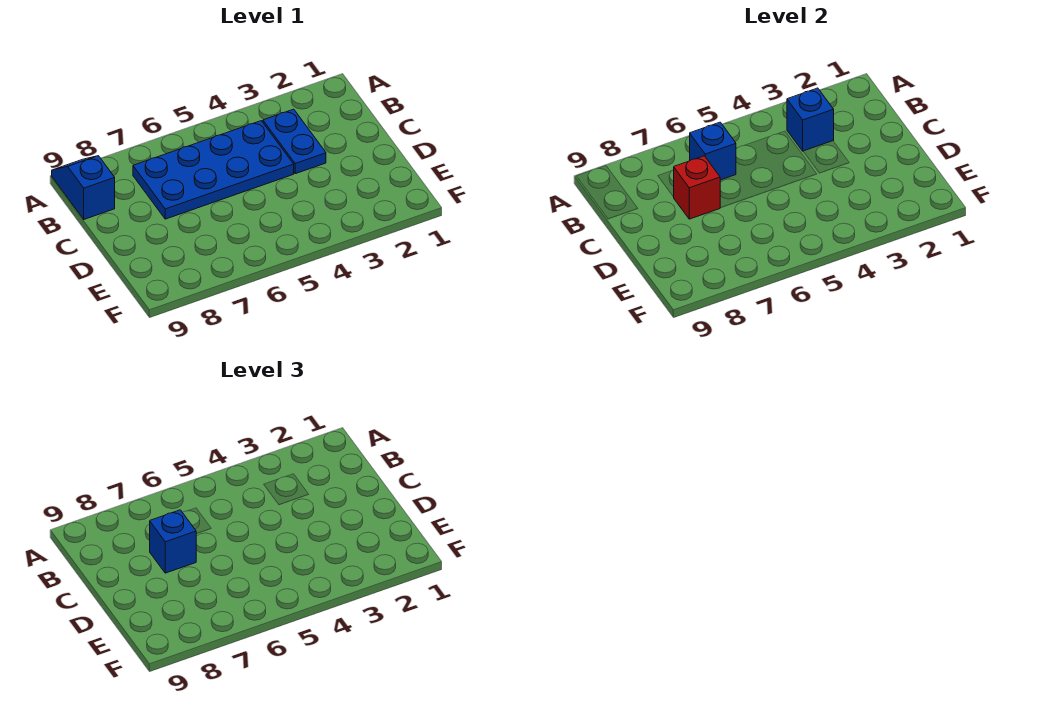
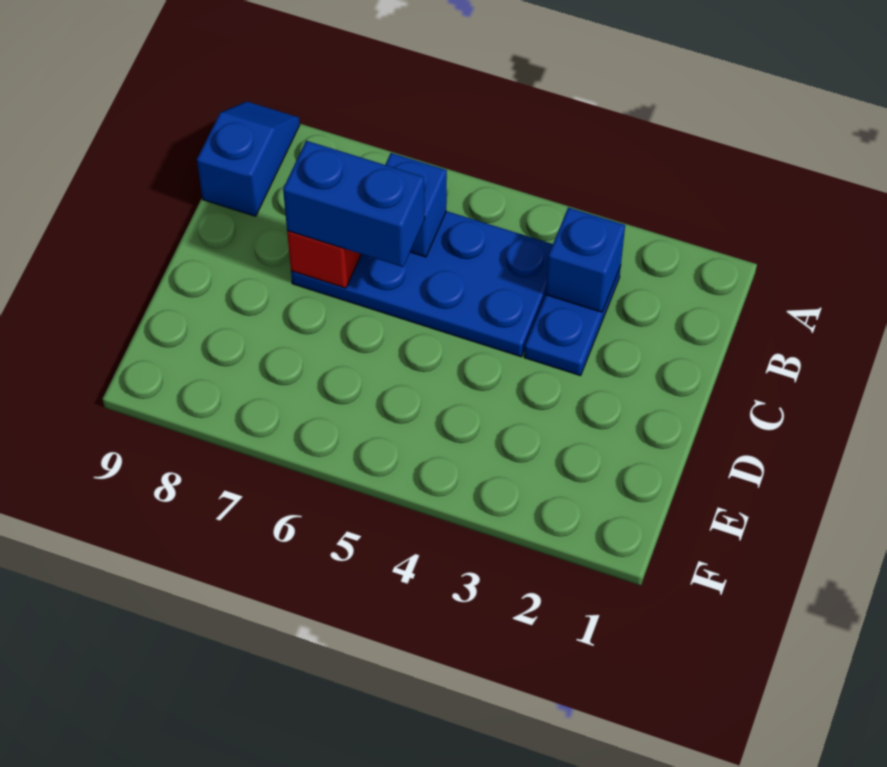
blue brick C7 level 3 -> blue brick C6:C7 level 3

